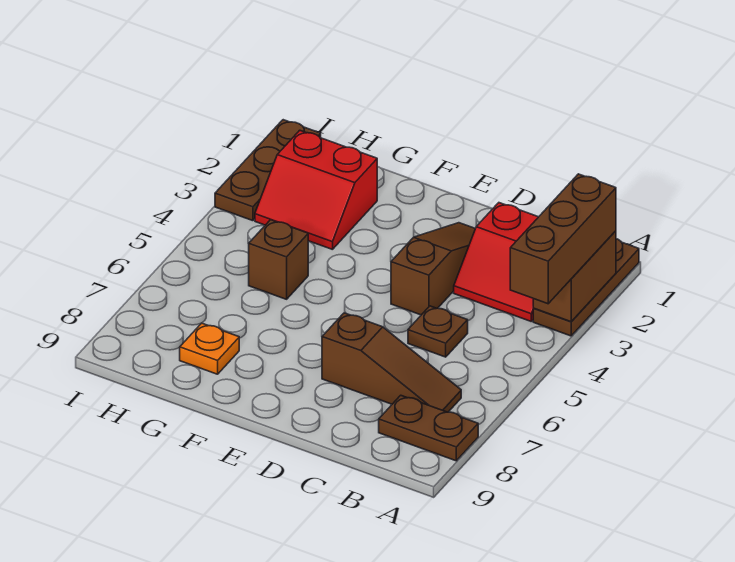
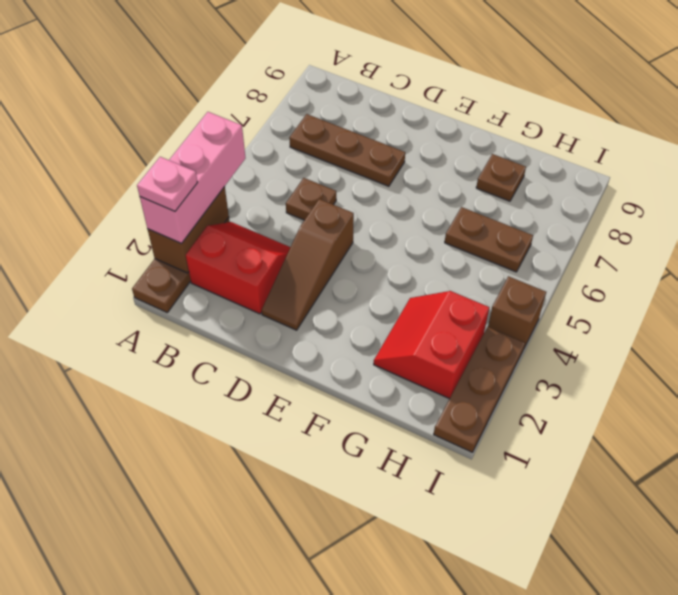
brown brick A2:A4 level 3 -> pink brick A2:A4 level 3
none -> pink plate A2 level 4
brown plate A8:B8 level 1 -> brown plate G6:H6 level 1
brown slope B7:D7 level 1 top D -> brown plate B7:D7 level 1
red slope G2:H3 level 1 top 2 -> red slope G2:H3 level 1 top H
brown brick G5 level 1 -> brown brick I4 level 1
orange plate G8 level 1 -> brown plate G8 level 1

